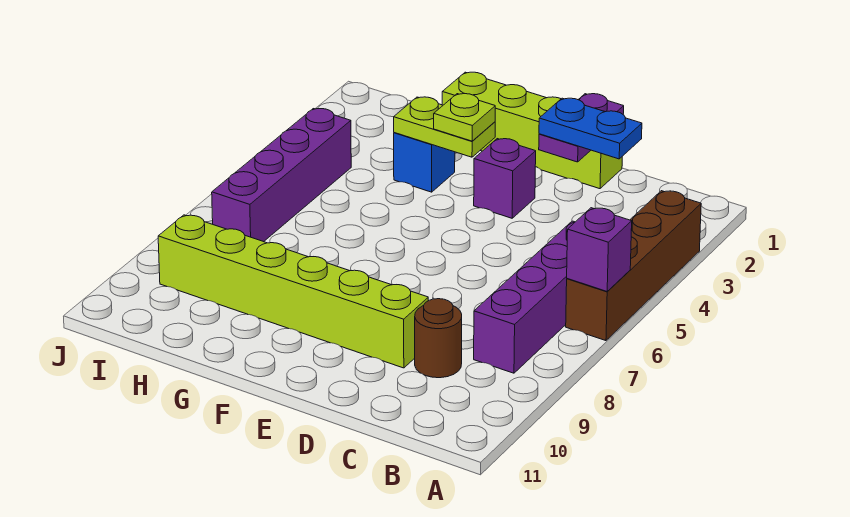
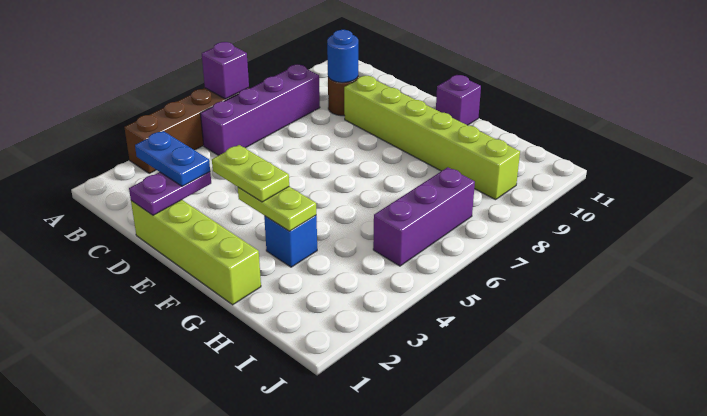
none -> blue round brick C9 level 2
purple brick E3 level 1 -> purple brick F11 level 1
lime plate F3 level 3 -> lime plate E3:F3 level 3
purple brick I4:I7 level 1 -> purple brick I5:I7 level 1

